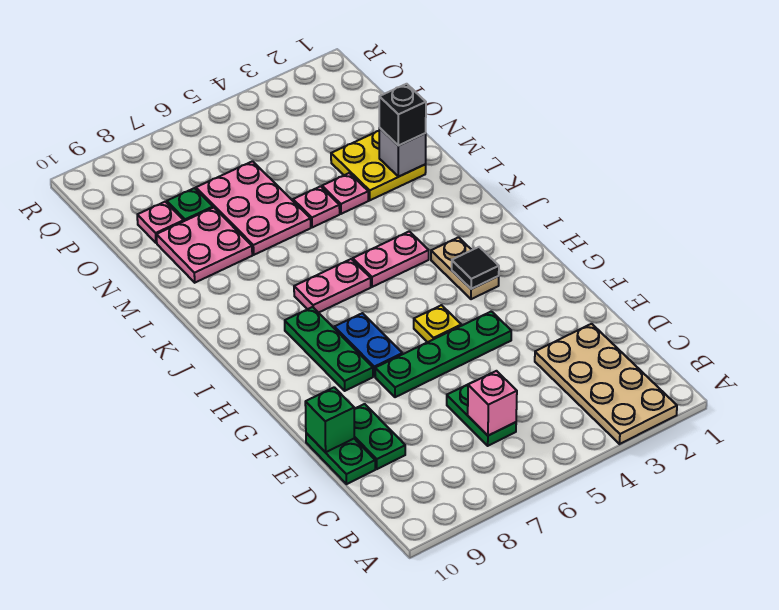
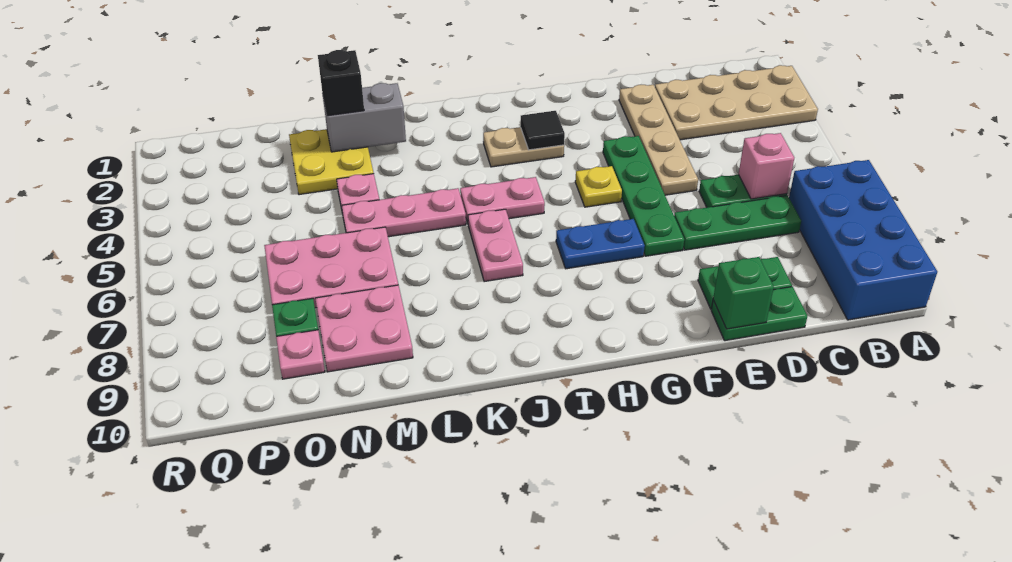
none -> blue brick A7:B10 level 1
none -> tan plate E2:E5 level 1
green plate G8:I8 level 1 -> green plate C7:E7 level 1
pink plate J4:J5 level 1 -> pink plate I5:J5 level 1
grey brick M2 level 2 -> grey brick L2:M2 level 2
pink plate M5 level 1 -> pink plate K5:M5 level 1

